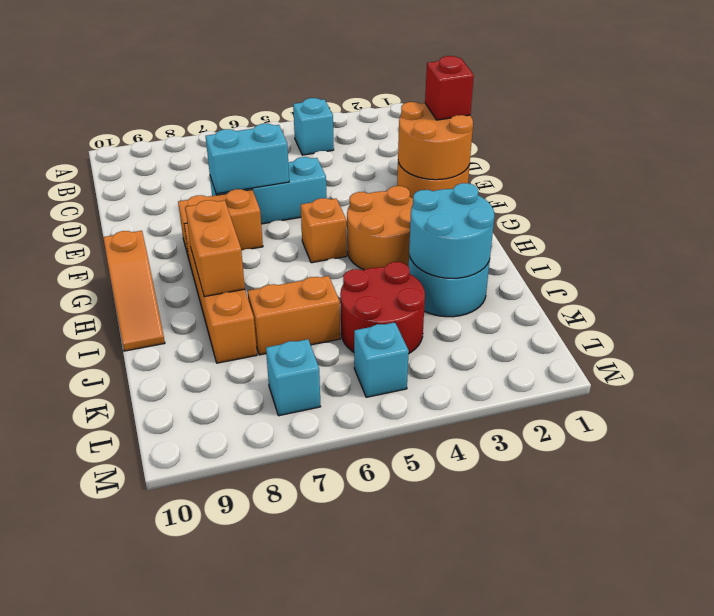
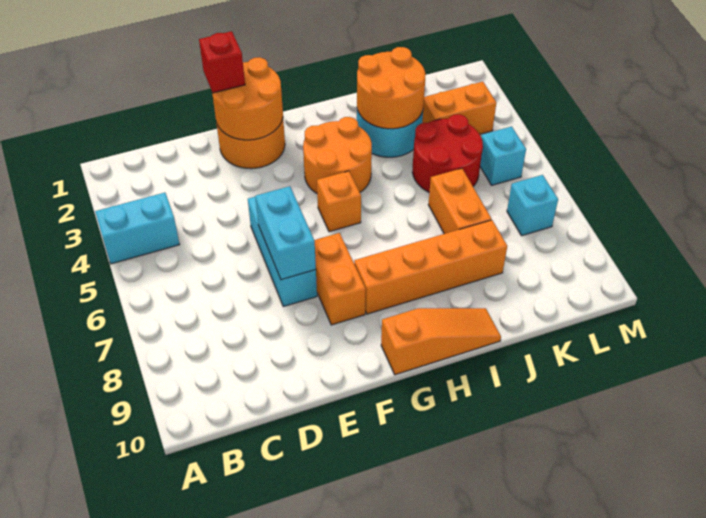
cyan brick B4 level 1 -> cyan brick A4:B4 level 1
orange brick H8:I8 level 2 -> orange brick K3:L3 level 1
cyan round brick I2:J3 level 2 -> orange round brick I2:J3 level 2

